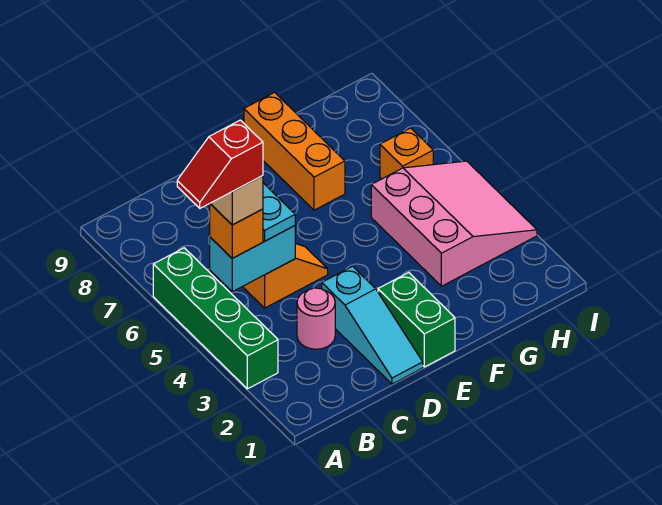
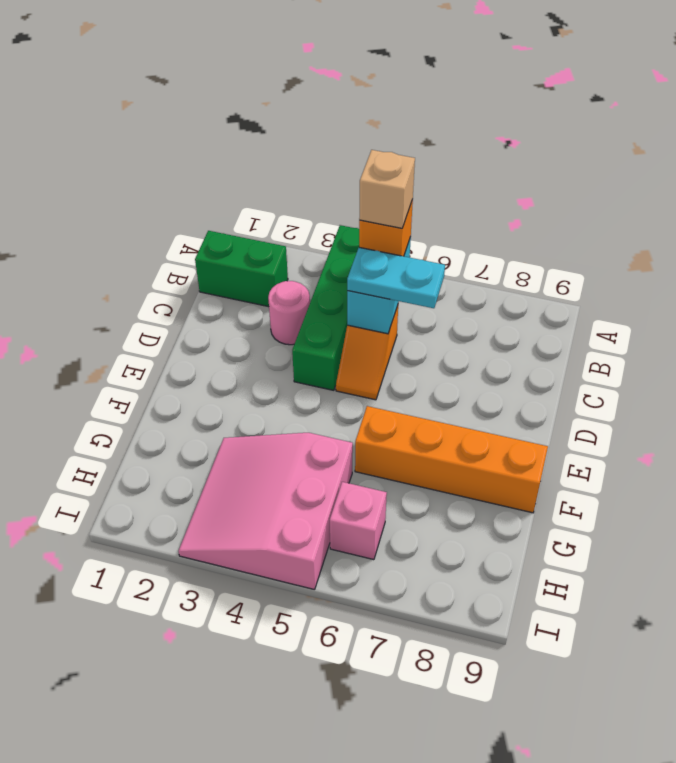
green brick A3:A6 level 1 -> green brick A4:D4 level 1
red slope A5:B5 level 5 top B -> none
cyan slope D1:D3 level 1 top 3 -> none
green brick E1:E2 level 1 -> green brick B1:B2 level 1
orange brick F7:F9 level 1 -> orange brick F6:F9 level 1
pink slope G3:I5 level 1 top G -> pink slope G3:I5 level 1 top 5
orange brick H6 level 1 -> pink brick H6 level 1

